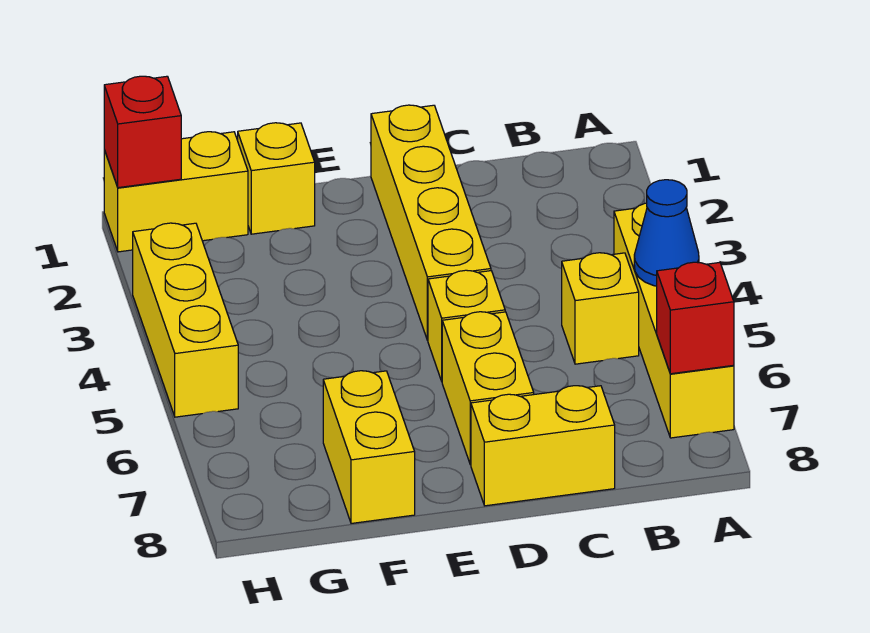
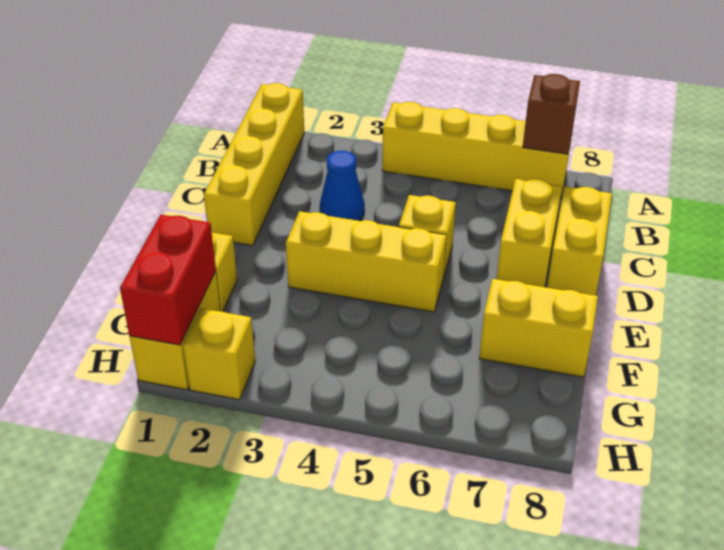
blue cone A5 level 2 -> blue cone C3 level 1
red brick A7 level 2 -> brown brick A7 level 2
yellow brick B5 level 1 -> yellow brick H2 level 1
yellow brick D1:D4 level 1 -> yellow brick A1:D1 level 1
yellow brick D6:D7 level 1 -> yellow brick C7:D7 level 1
red brick H1 level 2 -> red brick G1:H1 level 2
yellow brick H3:H5 level 1 -> yellow brick E3:E5 level 1

